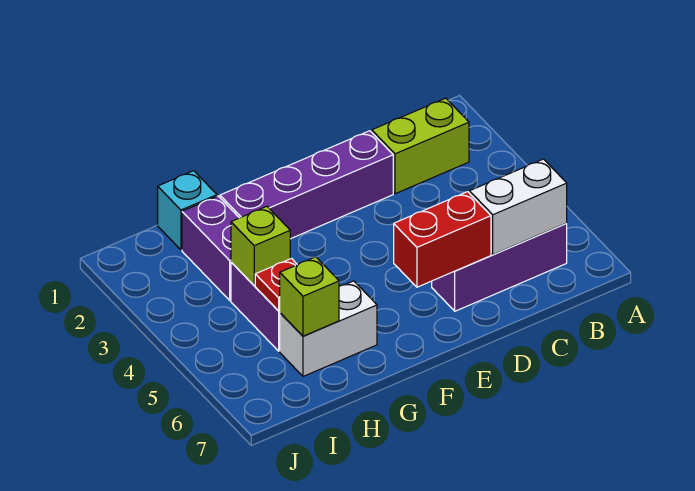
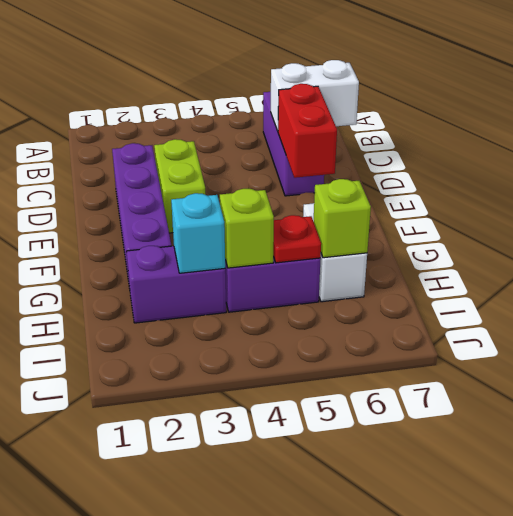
lime brick B2:C2 level 1 -> lime brick D3:E3 level 1
white brick B6:C6 level 2 -> white brick C6:C7 level 2
cyan brick H1 level 1 -> cyan brick H3 level 2

